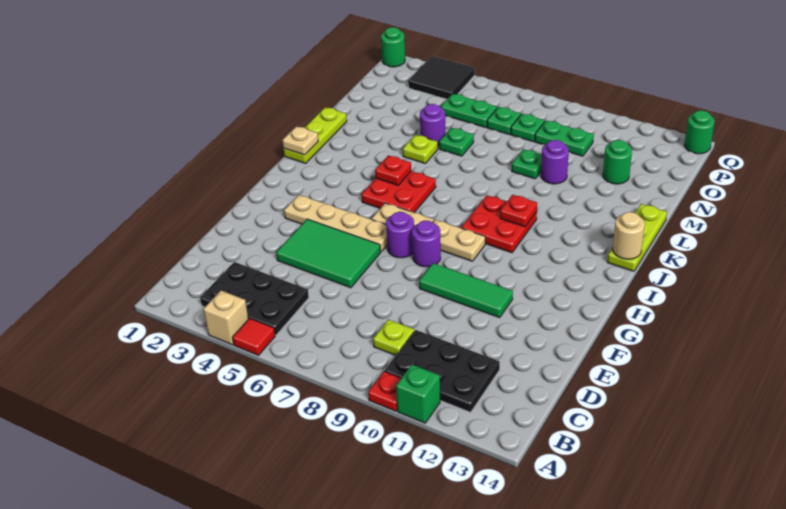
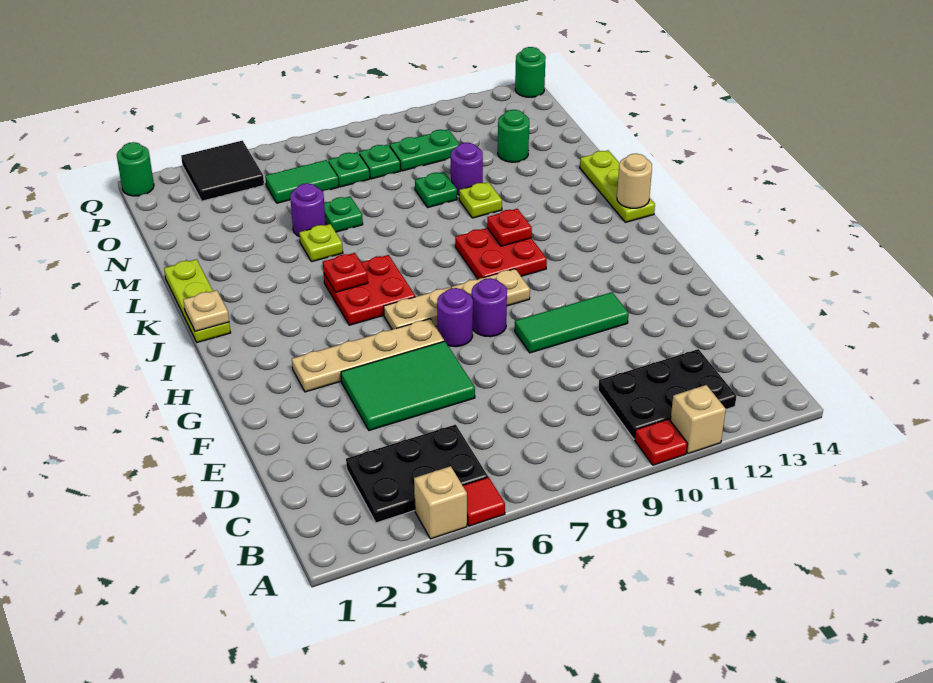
green brick A11 level 1 -> tan brick A11 level 1
lime plate C9 level 1 -> lime plate L10 level 1
green plate O5:O6 level 1 -> green tile O5:O6 level 1

